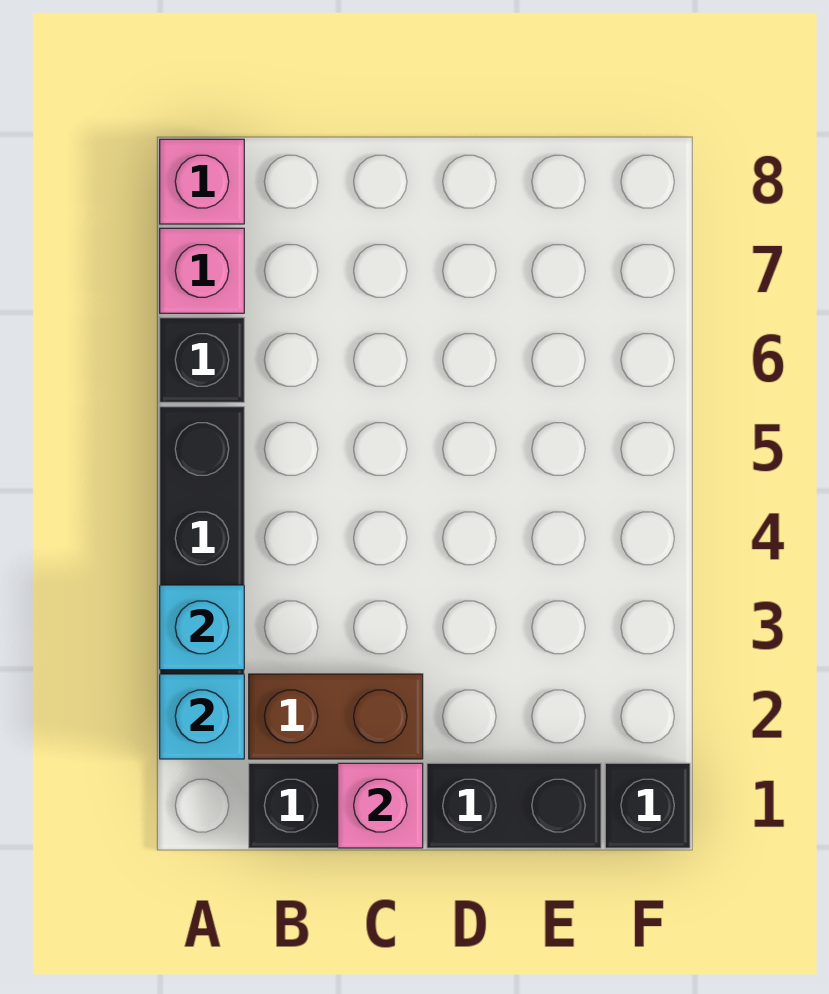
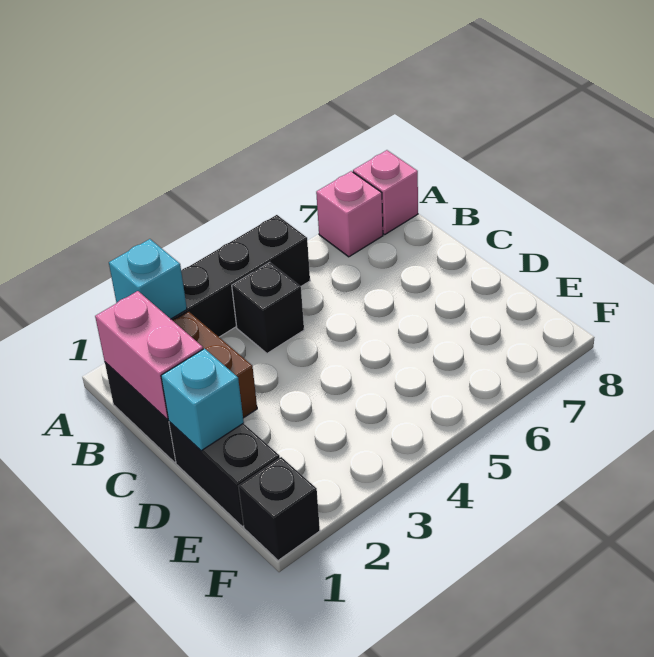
cyan brick A3 level 2 -> cyan brick D1 level 2
black brick A6 level 1 -> black brick B4 level 1
pink brick C1 level 2 -> pink brick B1:C1 level 2

